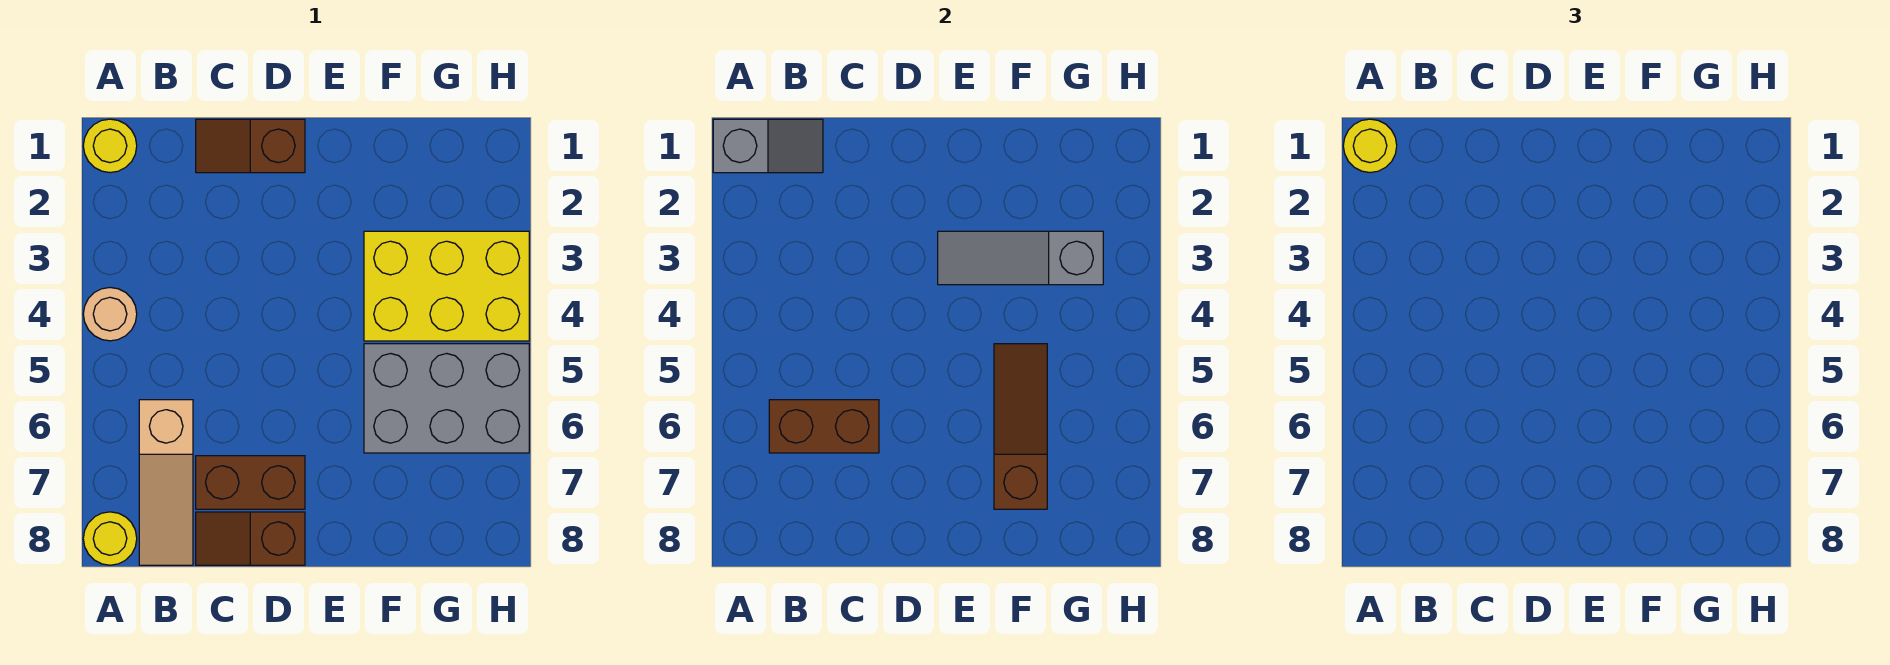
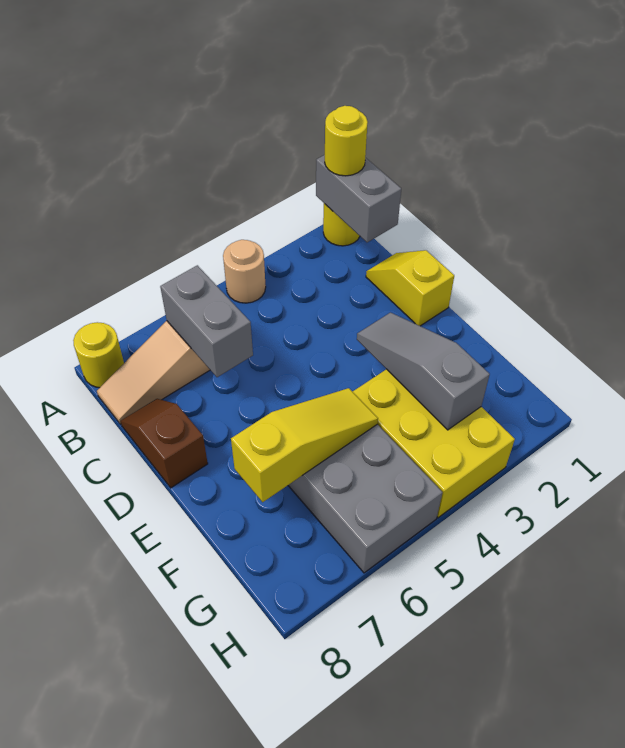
grey slope A1:B1 level 2 top A -> grey brick A1:B1 level 2
brown brick B6:C6 level 2 -> grey brick B6:C6 level 2
brown slope C1:D1 level 1 top D -> yellow slope C1:D1 level 1 top D
brown brick C7:D7 level 1 -> none
brown slope F5:F7 level 2 top 7 -> yellow slope F5:F7 level 2 top 7

